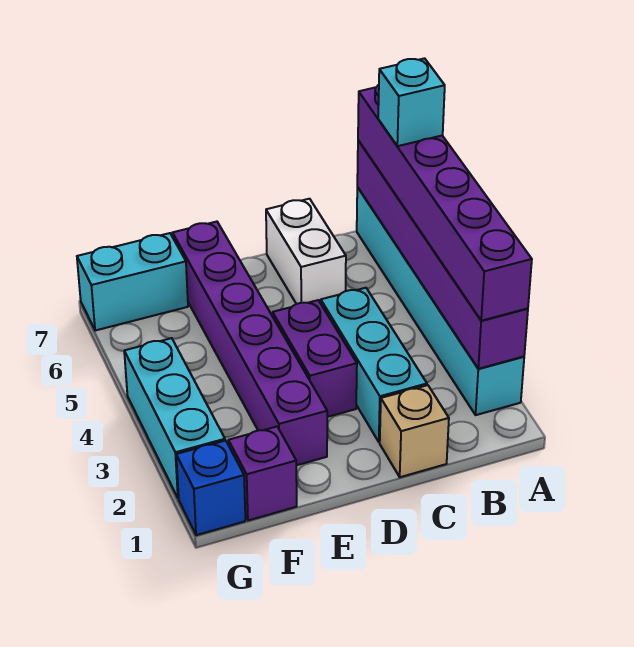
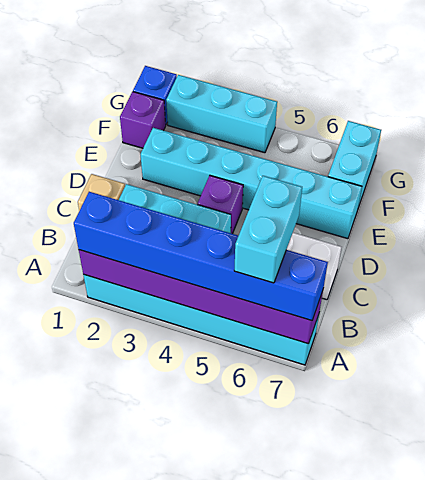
purple brick A2:A7 level 3 -> blue brick A2:A7 level 3
cyan brick A6 level 4 -> cyan brick A6:B6 level 4
purple brick D3:D4 level 1 -> purple brick D4 level 1
purple brick E2:E7 level 1 -> cyan brick E2:E7 level 1

